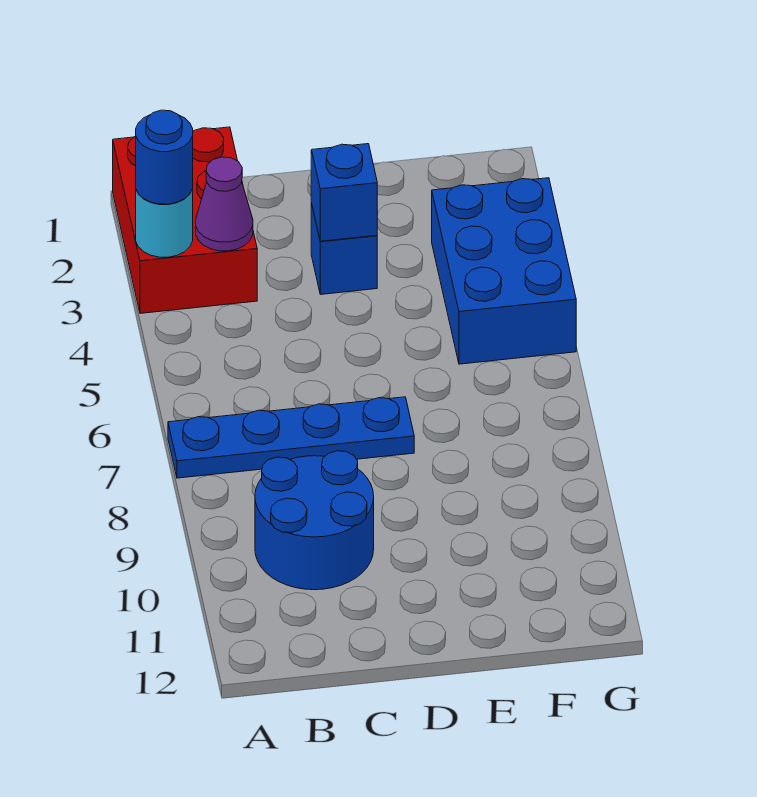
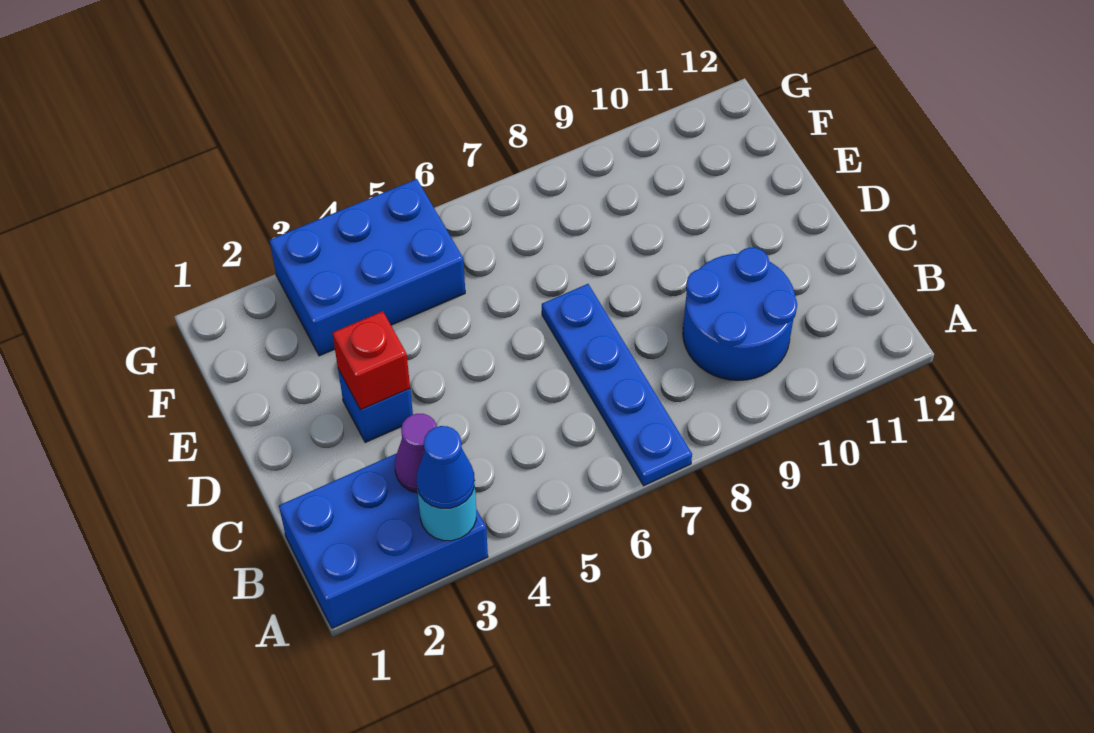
red brick A1:B3 level 1 -> blue brick A1:B3 level 1
blue round brick A3 level 3 -> blue cone A3 level 3
blue brick D3 level 2 -> red brick D3 level 2

